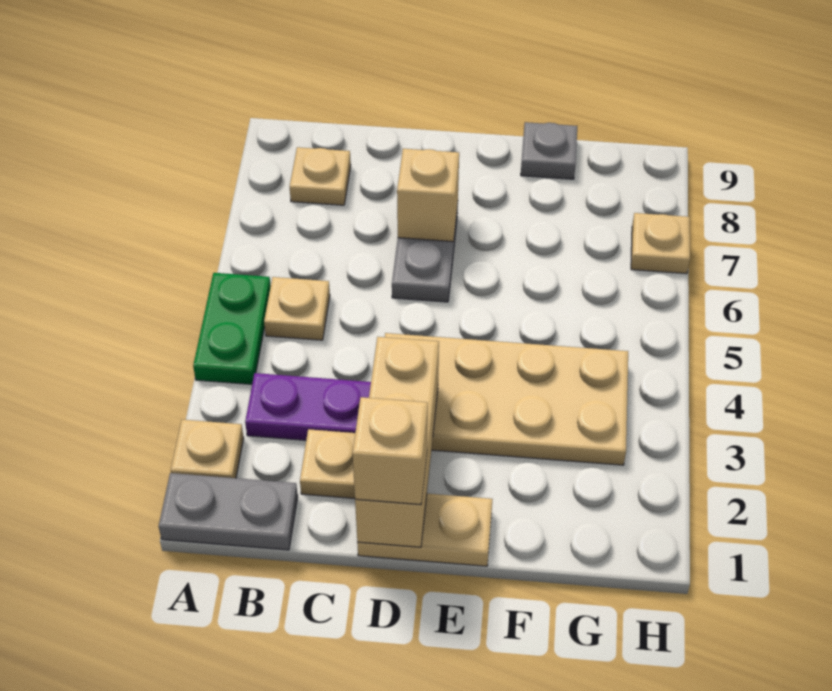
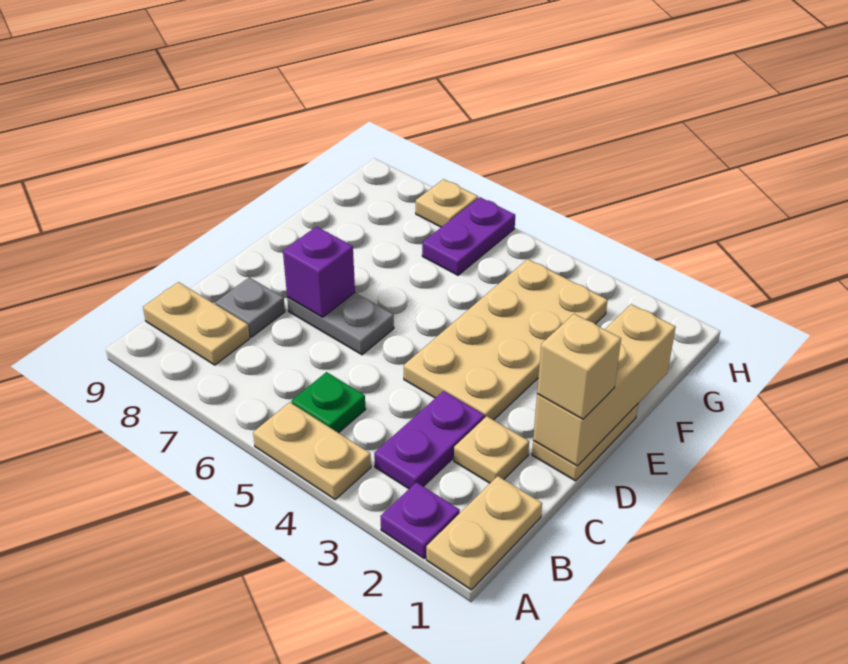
grey plate A1:B1 level 1 -> tan plate A1:B1 level 1
tan plate A2 level 1 -> purple plate A2 level 1
green plate A4:A5 level 1 -> tan plate A4:A5 level 1
tan plate B5 level 1 -> green plate B5 level 1
tan plate B8 level 1 -> tan plate B8:B9 level 1
tan brick D1:D3 level 2 -> tan brick D1:F1 level 2
tan brick D7 level 2 -> purple brick D7 level 2
grey plate F9 level 1 -> grey plate C8 level 1
none -> purple plate G6:H6 level 1

